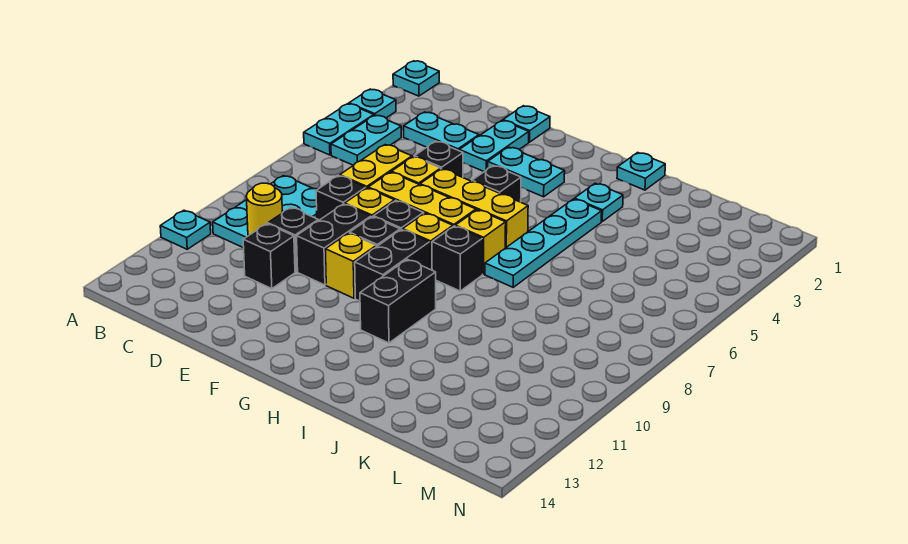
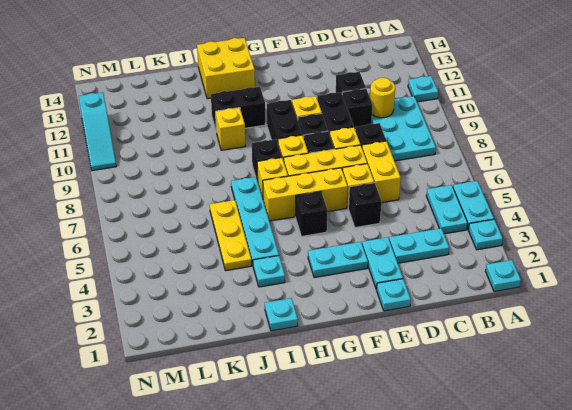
black brick H10:H11 level 1 -> black brick H11:I11 level 1
none -> yellow brick H13:I14 level 1
none -> yellow brick I10 level 1
none -> yellow plate J4:J6 level 1
none -> cyan slope N10:N12 level 1 top 12

